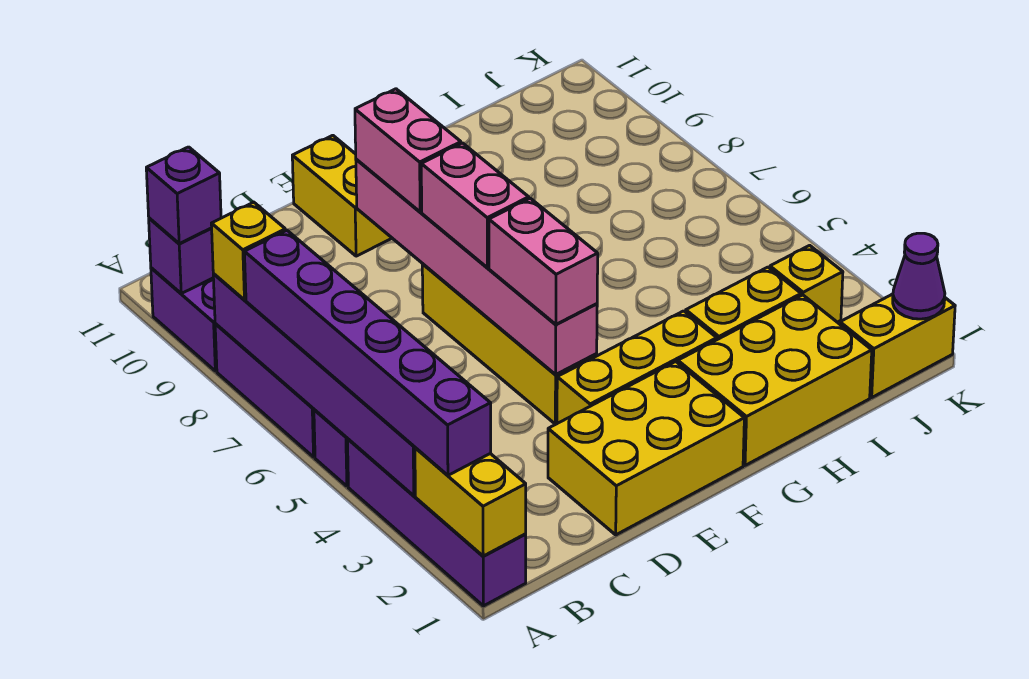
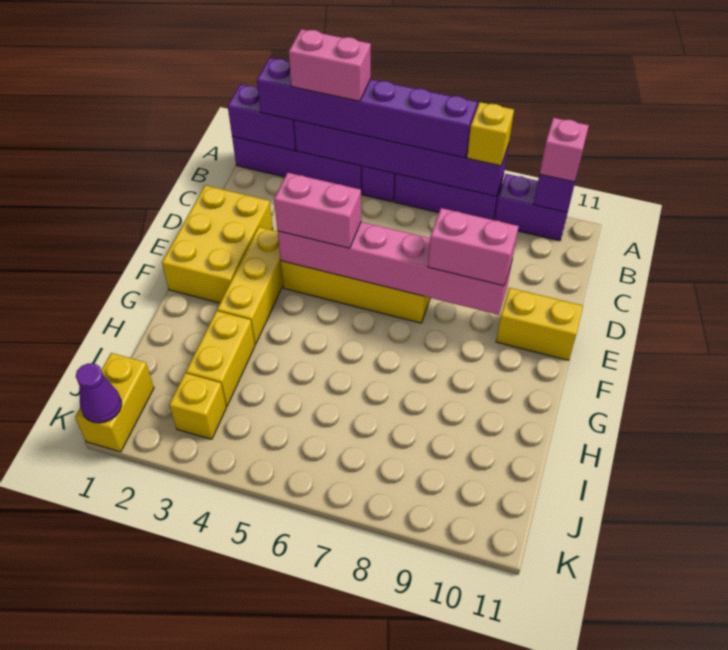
yellow brick A1:A2 level 2 -> purple brick A1:A2 level 2
purple brick A10 level 3 -> pink brick A10 level 3
pink brick E6:E7 level 3 -> pink brick A3:A4 level 4
yellow brick G1:I2 level 1 -> none

